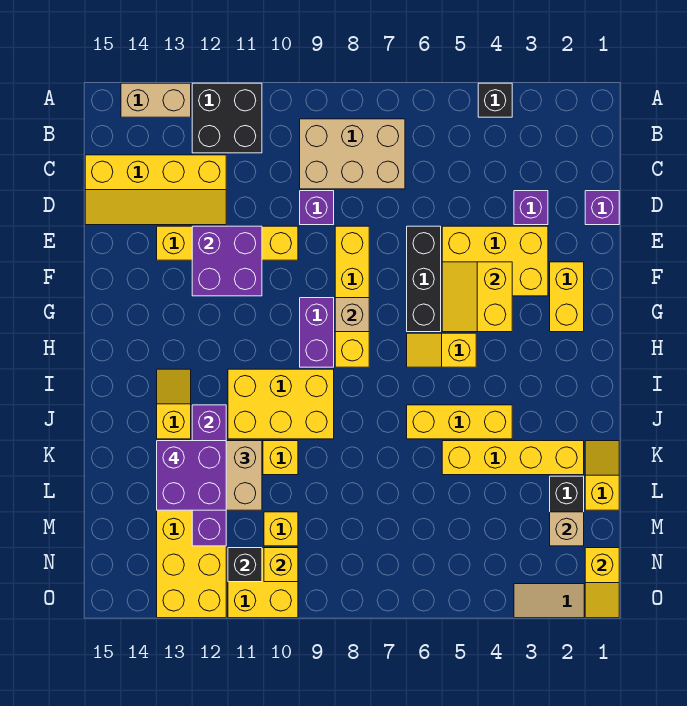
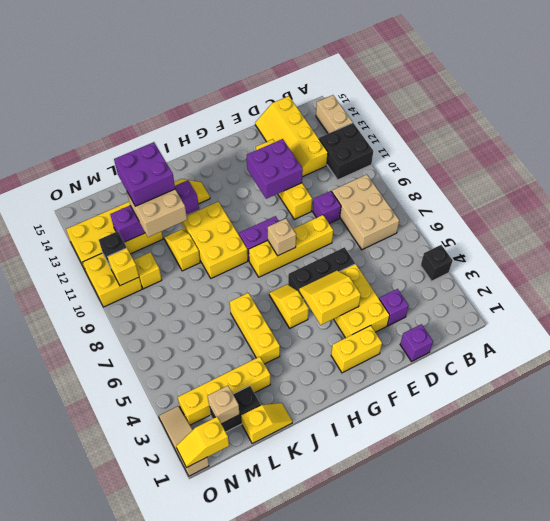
yellow brick K2:K5 level 1 -> yellow brick K3:N3 level 1

